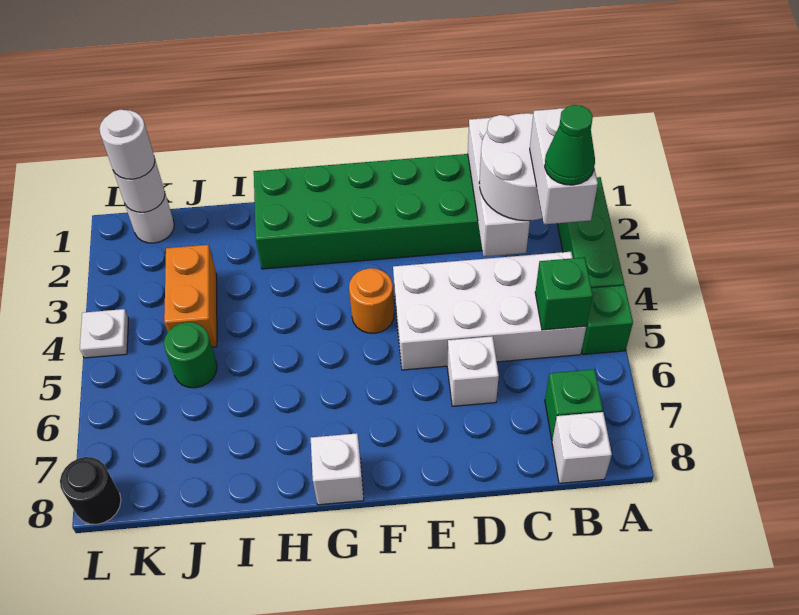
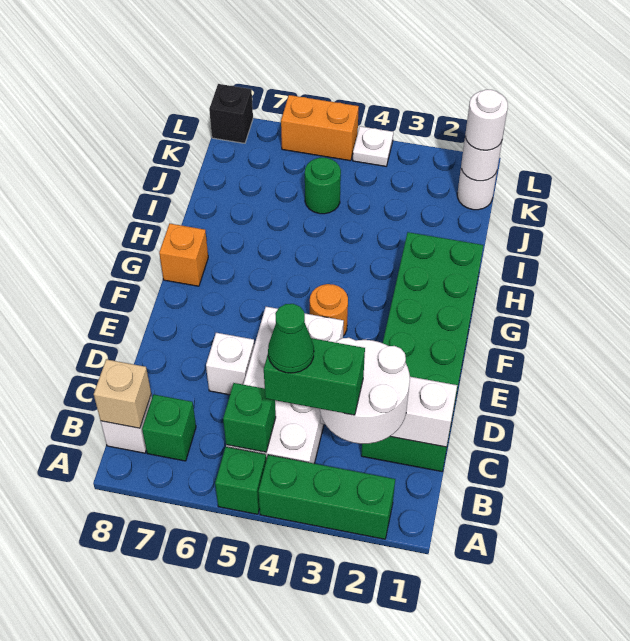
white brick B3:B4 level 4 -> green brick B3:B4 level 4
none -> tan brick B8 level 2
white brick G8 level 1 -> orange brick G8 level 1
orange brick J3:J4 level 1 -> orange brick L5:L6 level 1
black round brick L8 level 1 -> black brick L8 level 1

